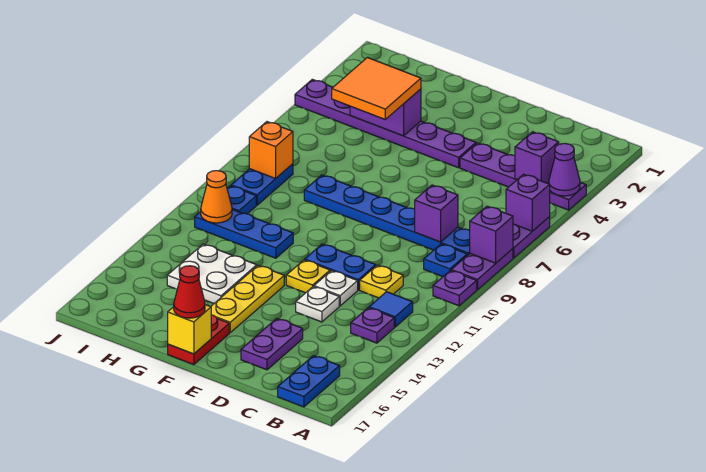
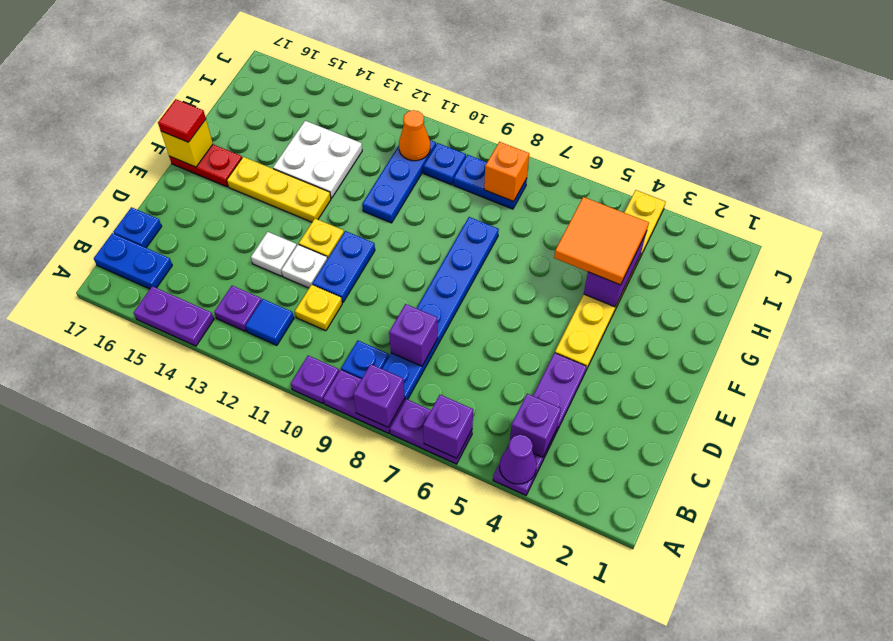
none -> blue plate C17 level 1
purple plate D15:D16 level 1 -> purple plate A14:A15 level 1
purple plate E4:J4 level 1 -> yellow plate E4:J4 level 1
red cone F17 level 3 -> red tile F17 level 3

